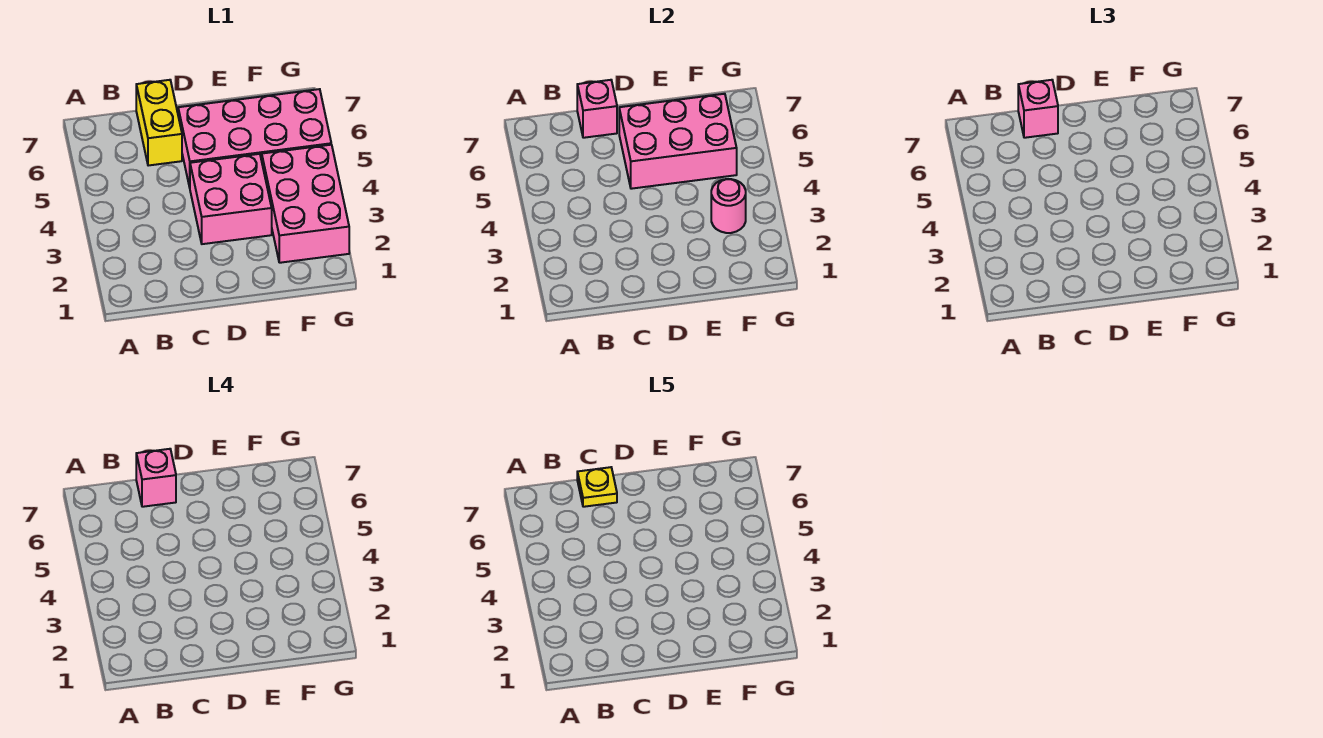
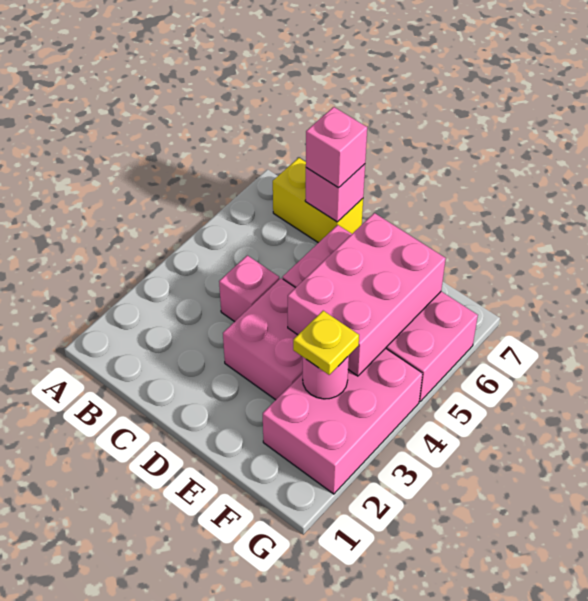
yellow brick C6:C7 level 1 -> yellow brick B7:C7 level 1
pink brick C7 level 4 -> pink brick C4 level 1
yellow plate C7 level 5 -> yellow plate F3 level 3
pink brick D5:F6 level 2 -> pink brick E4:F6 level 2

